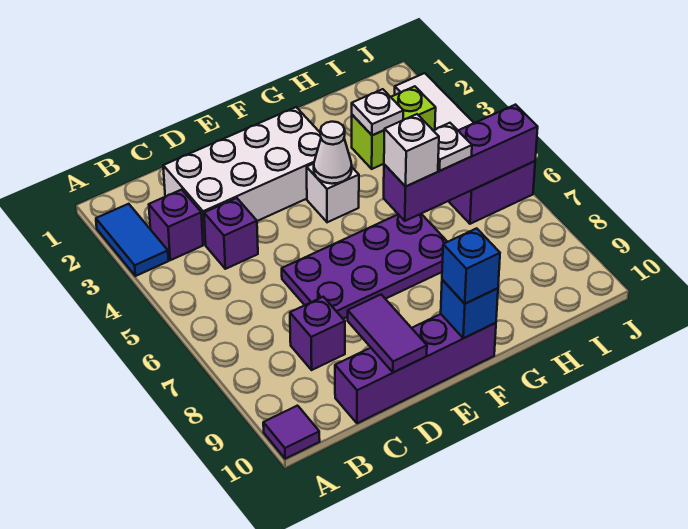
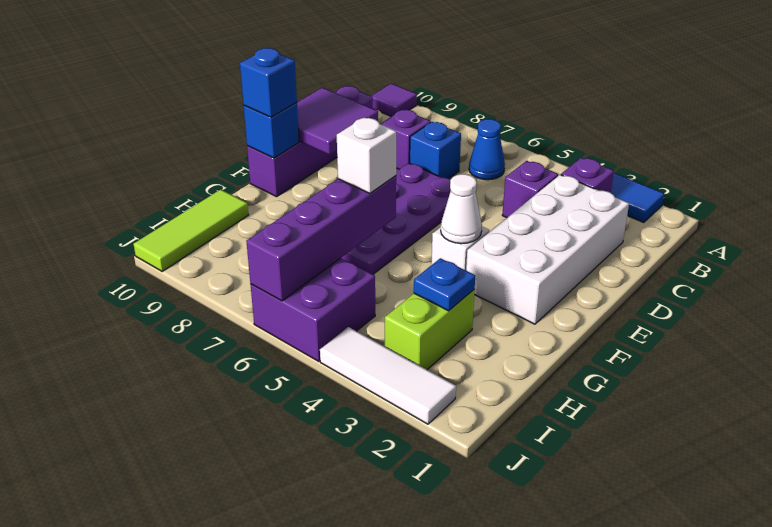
none -> blue cone B6 level 1
none -> blue brick C7 level 1
purple tile D9:D10 level 2 -> purple tile D9:E10 level 2
white plate H3 level 2 -> blue plate H3 level 2
white plate H6 level 3 -> none
none -> lime tile H10:J10 level 1

